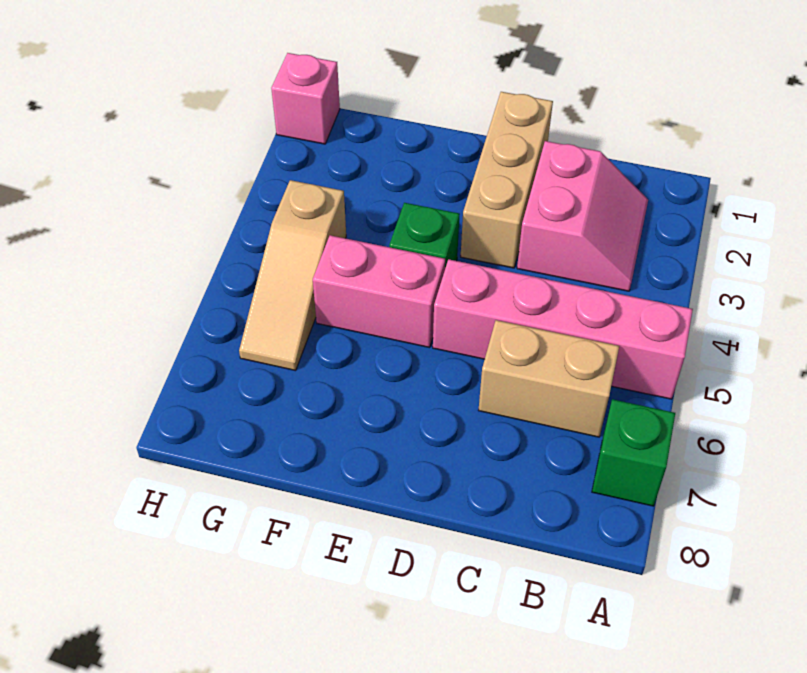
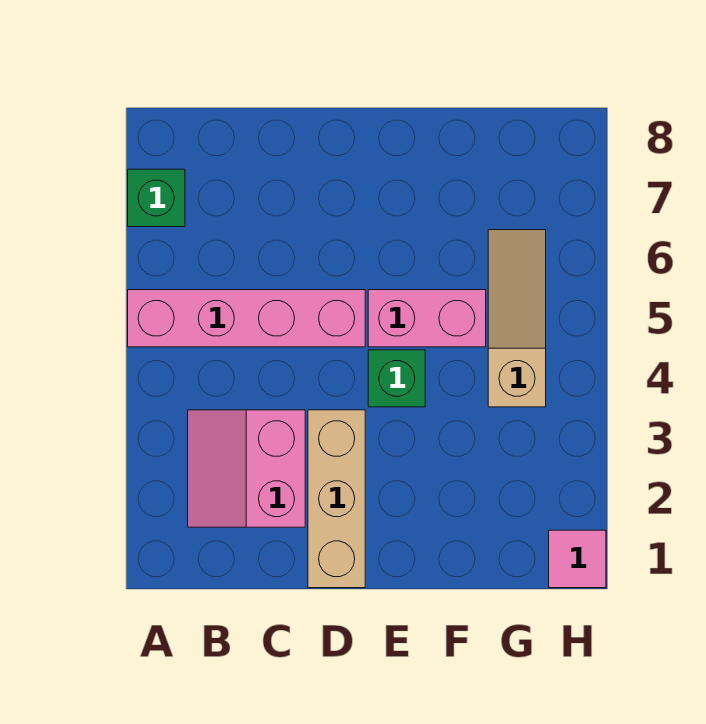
tan brick B6:C6 level 1 -> none
pink brick H1 level 1 -> pink tile H1 level 1

